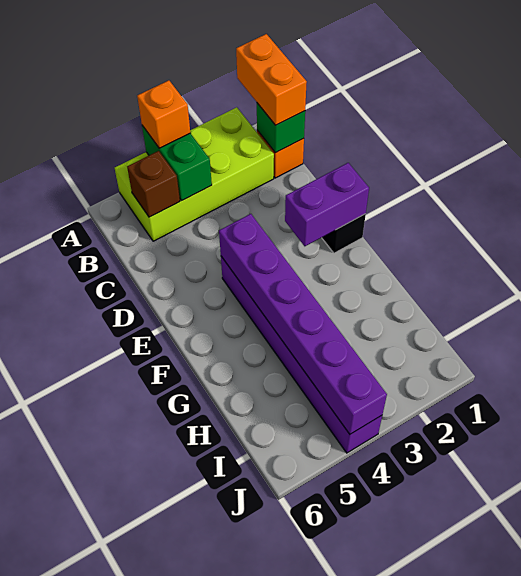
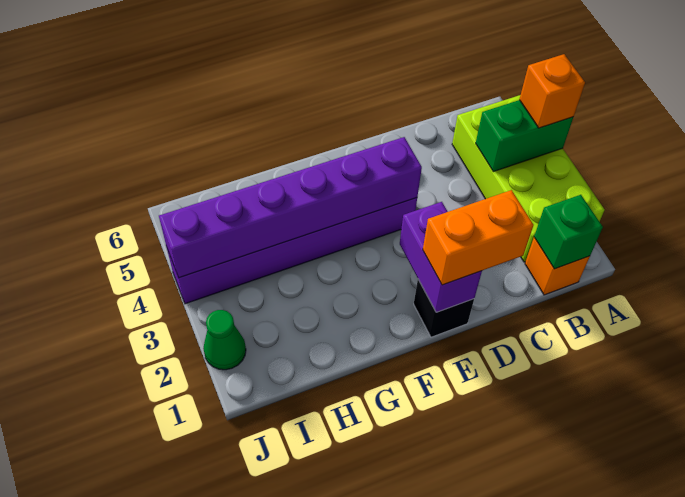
orange brick A1:B1 level 3 -> orange brick D1:E1 level 3
brown brick B5 level 2 -> none
none -> green cone J2 level 1

